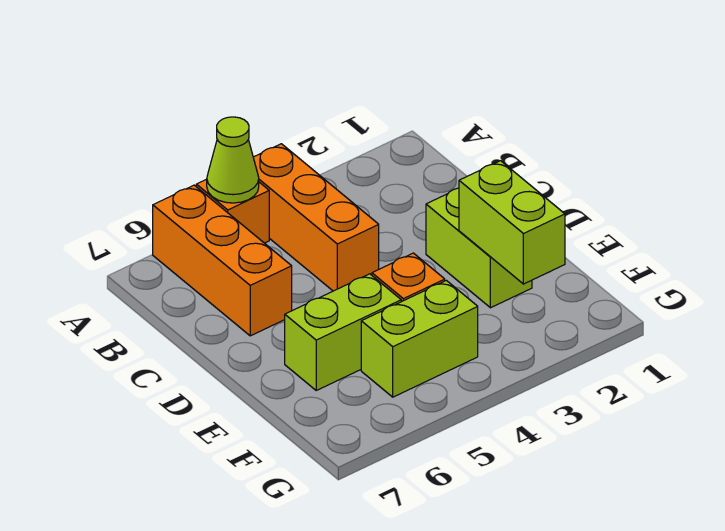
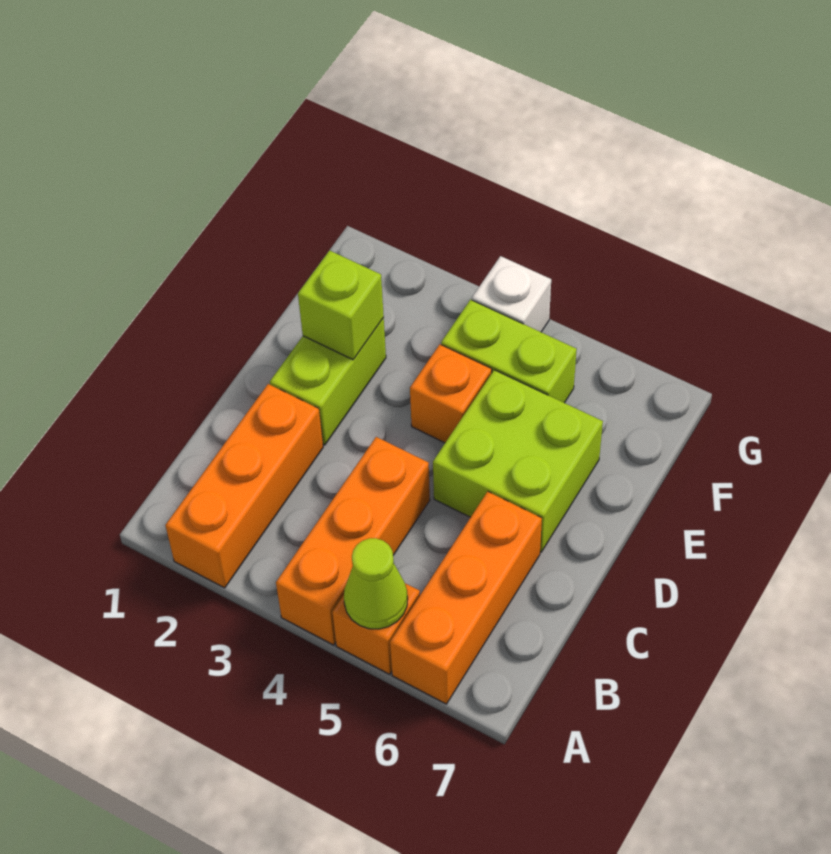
none -> orange brick A2:C2 level 1
lime brick E2:F2 level 2 -> lime brick E2 level 2
lime brick E5:E6 level 1 -> lime brick D5:E6 level 1
none -> white brick G4 level 1

